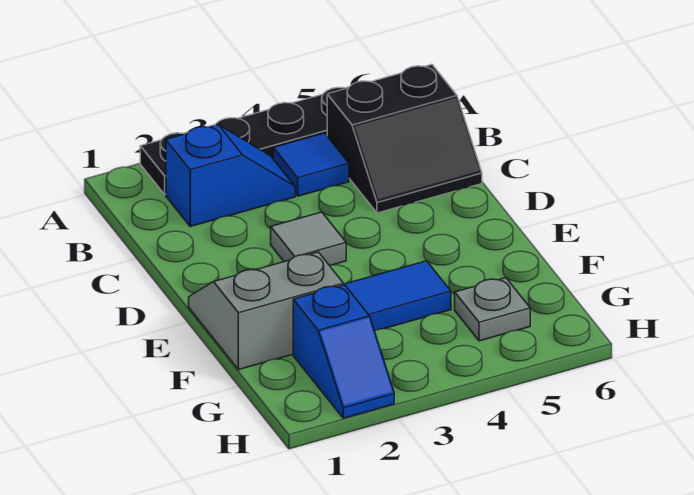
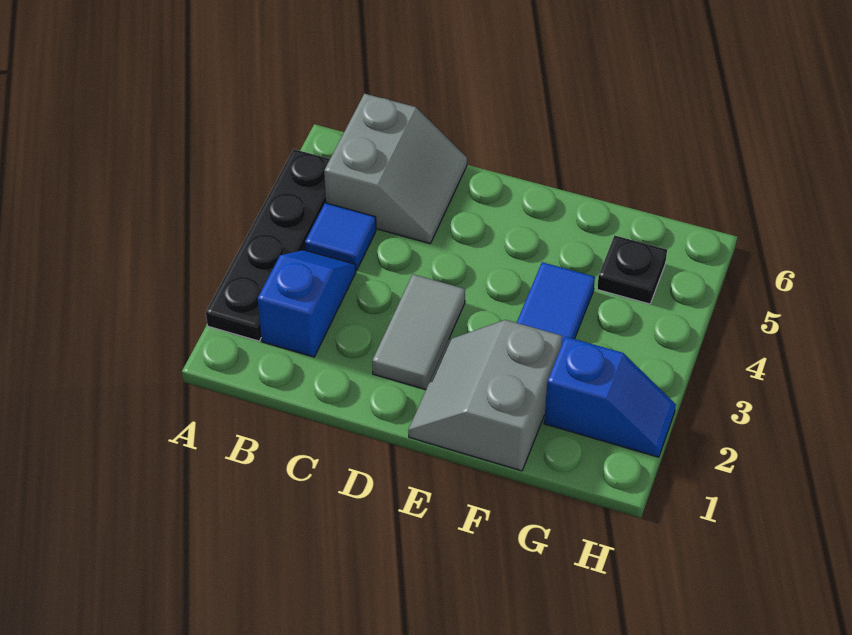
black slope B5:C6 level 1 top B -> grey slope B5:C6 level 1 top B
grey tile D3 level 1 -> grey tile D2:D3 level 1
grey plate G5 level 1 -> black plate G5 level 1

